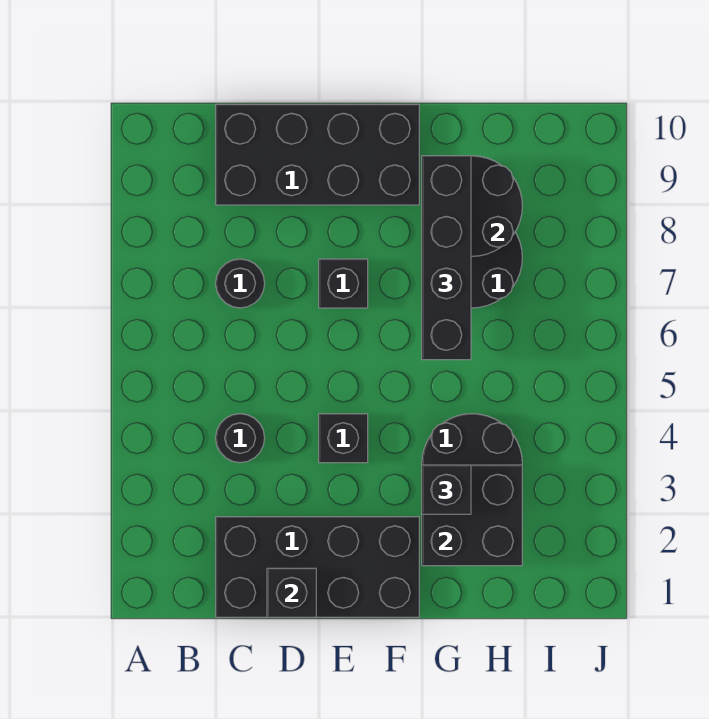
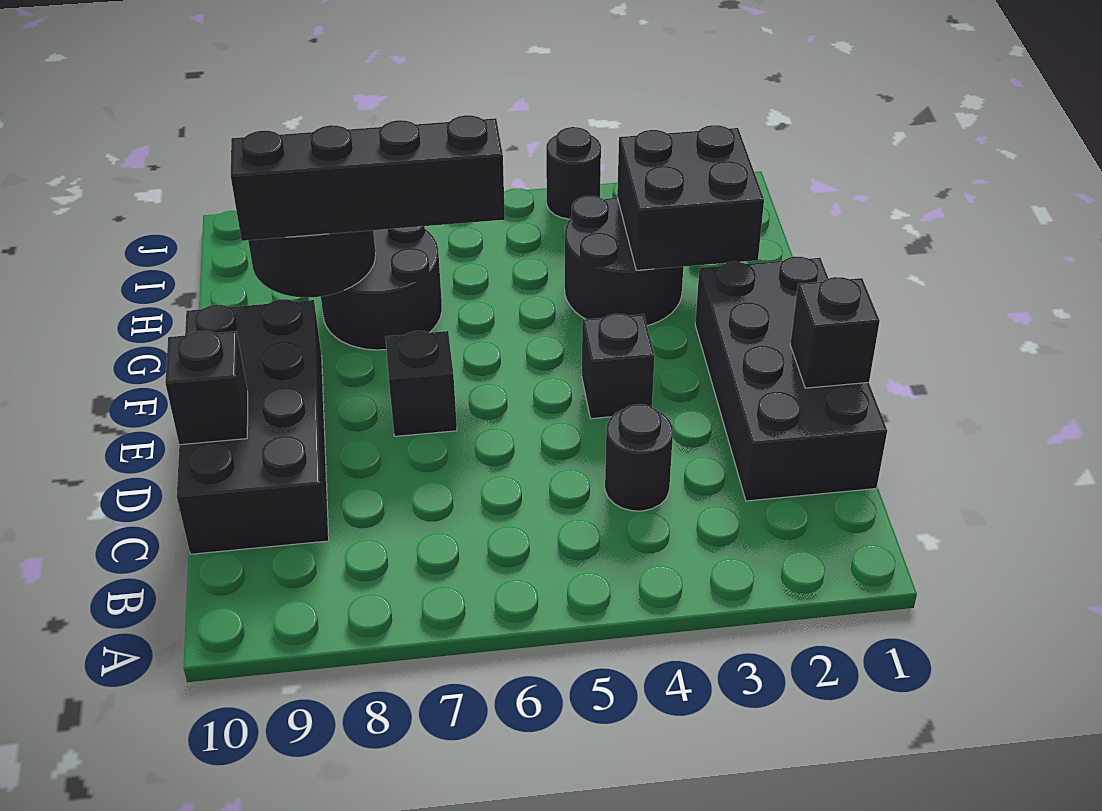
black round brick C7 level 1 -> black round brick J4 level 1
black brick G3 level 3 -> black brick D10 level 2

